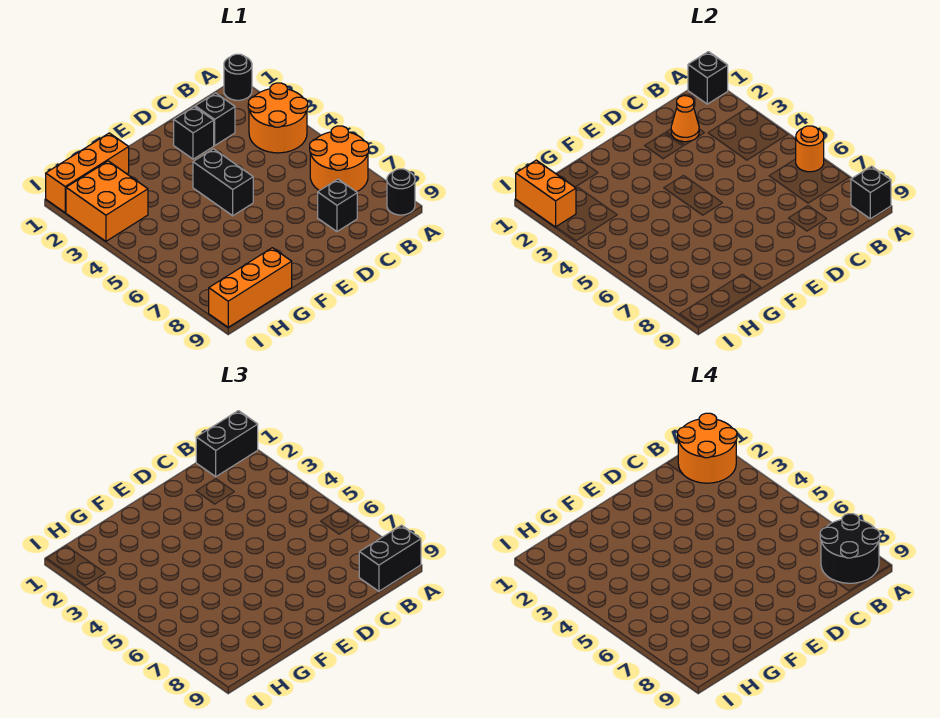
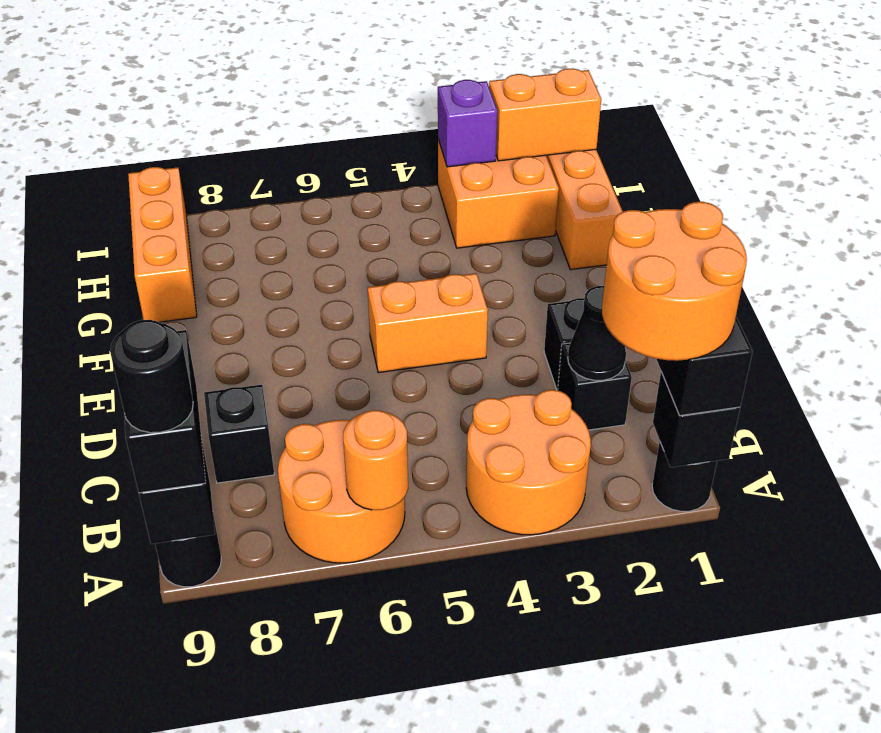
black round brick A8:B9 level 4 -> black round brick A9 level 4
orange cone C2 level 2 -> black cone C2 level 2
black brick E4:E5 level 1 -> orange brick E4:E5 level 1
none -> purple brick I3 level 2

